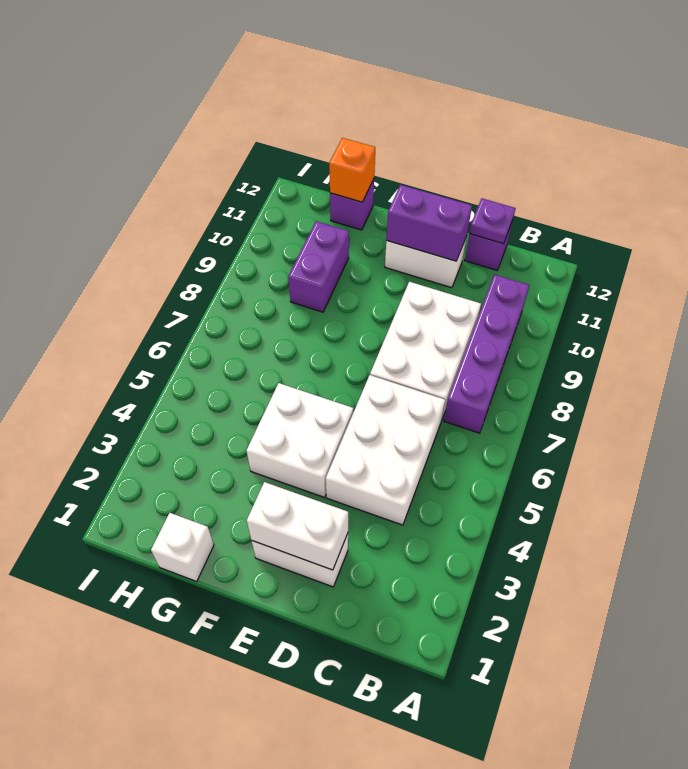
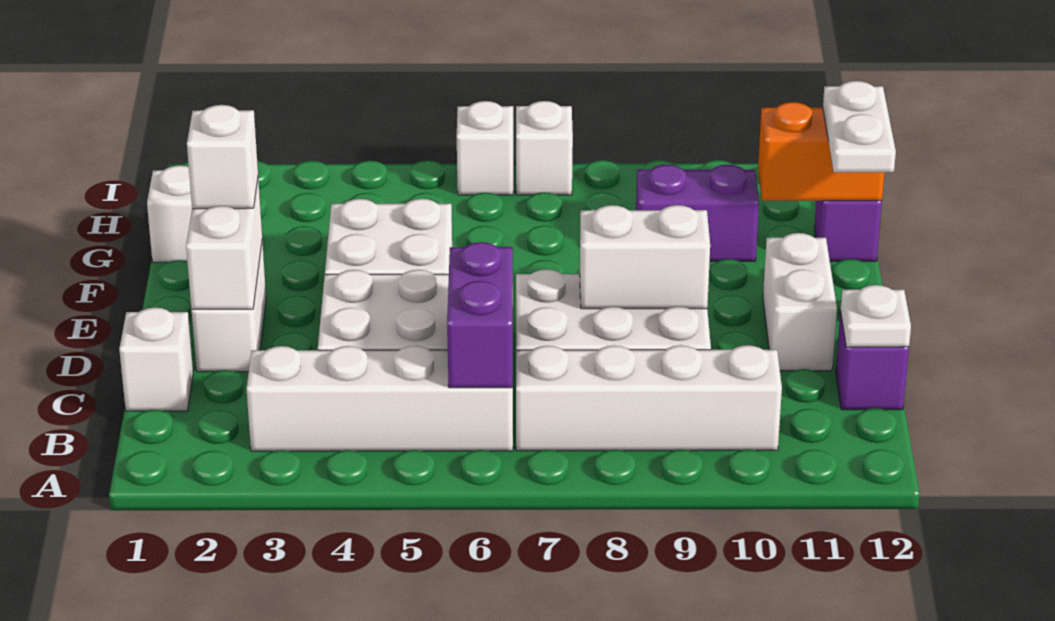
none -> white brick B3:B6 level 1
purple brick B7:B10 level 1 -> white brick B7:B10 level 1
none -> white brick C1 level 1
purple plate C12 level 2 -> white plate C12 level 2
none -> white brick D8:D9 level 2
purple brick D11:E11 level 2 -> purple brick B6:C6 level 2
none -> white brick E2 level 3
none -> white plate F12:G12 level 3
orange brick G12 level 2 -> orange brick G11:G12 level 2
none -> white brick I6 level 1
none -> white brick I7 level 1

